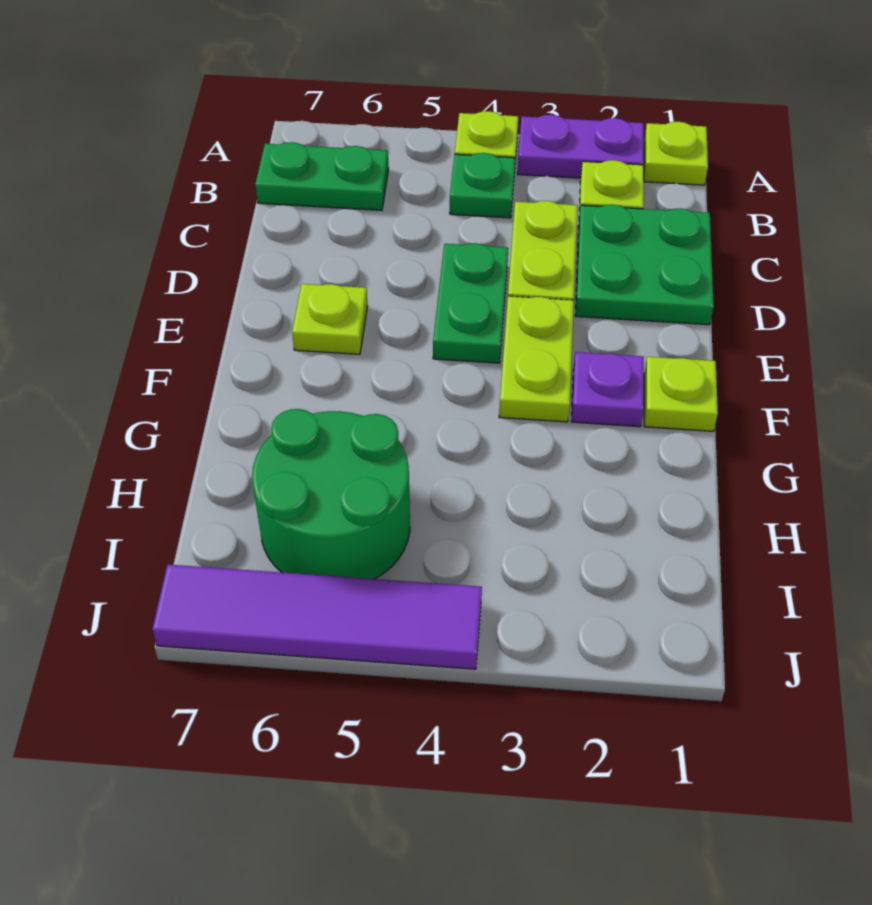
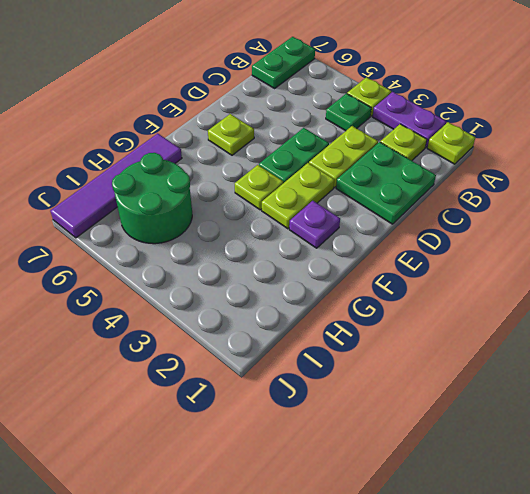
green plate B6:B7 level 1 -> green plate A7:B7 level 1
lime plate F1 level 1 -> lime plate F4 level 1
purple tile J4:J7 level 1 -> purple tile G7:J7 level 1

